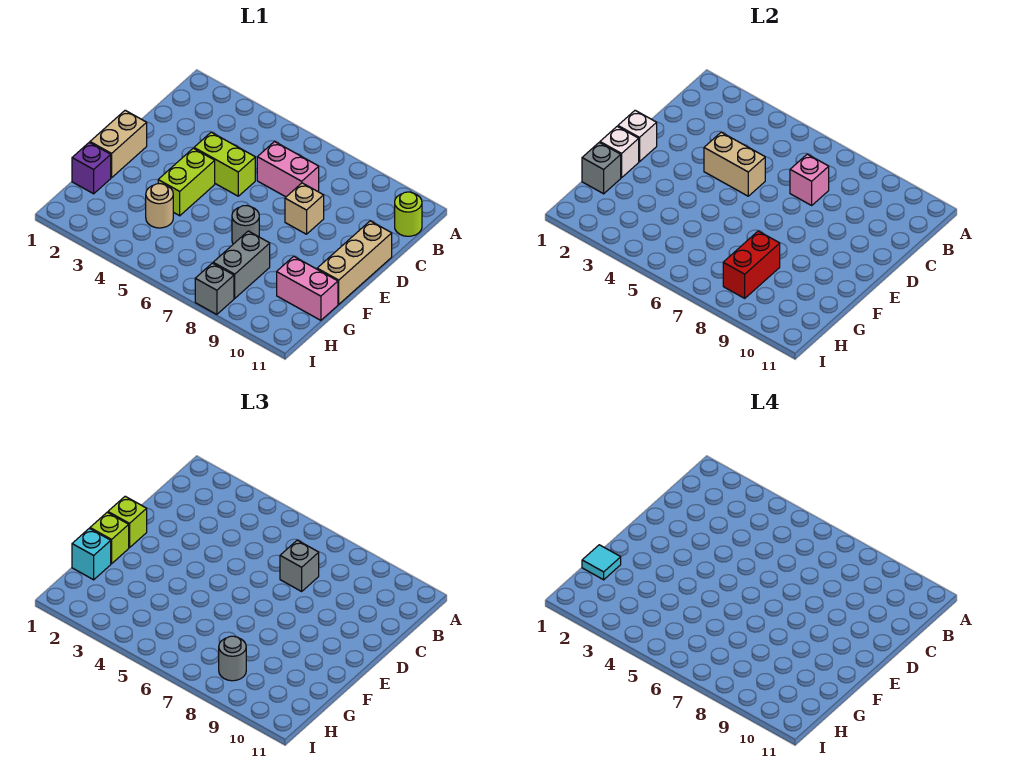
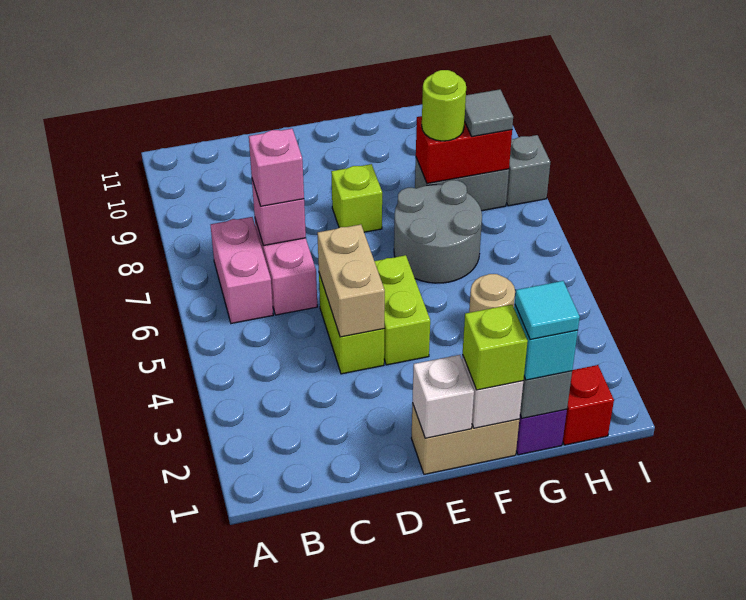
lime round brick B11 level 1 -> lime round brick G8 level 3
grey brick C7 level 3 -> pink brick C7 level 3
tan brick D8 level 1 -> none
tan brick D11:F11 level 1 -> none
lime brick E1 level 3 -> lime brick E8 level 1
lime brick E4:F4 level 1 -> lime brick E4:E5 level 1
grey round brick F7 level 1 -> grey round brick F6:G7 level 1
pink brick G10:G11 level 1 -> pink brick B6:B7 level 1
none -> red brick H1 level 1
grey round brick H8 level 3 -> grey tile H8 level 3

